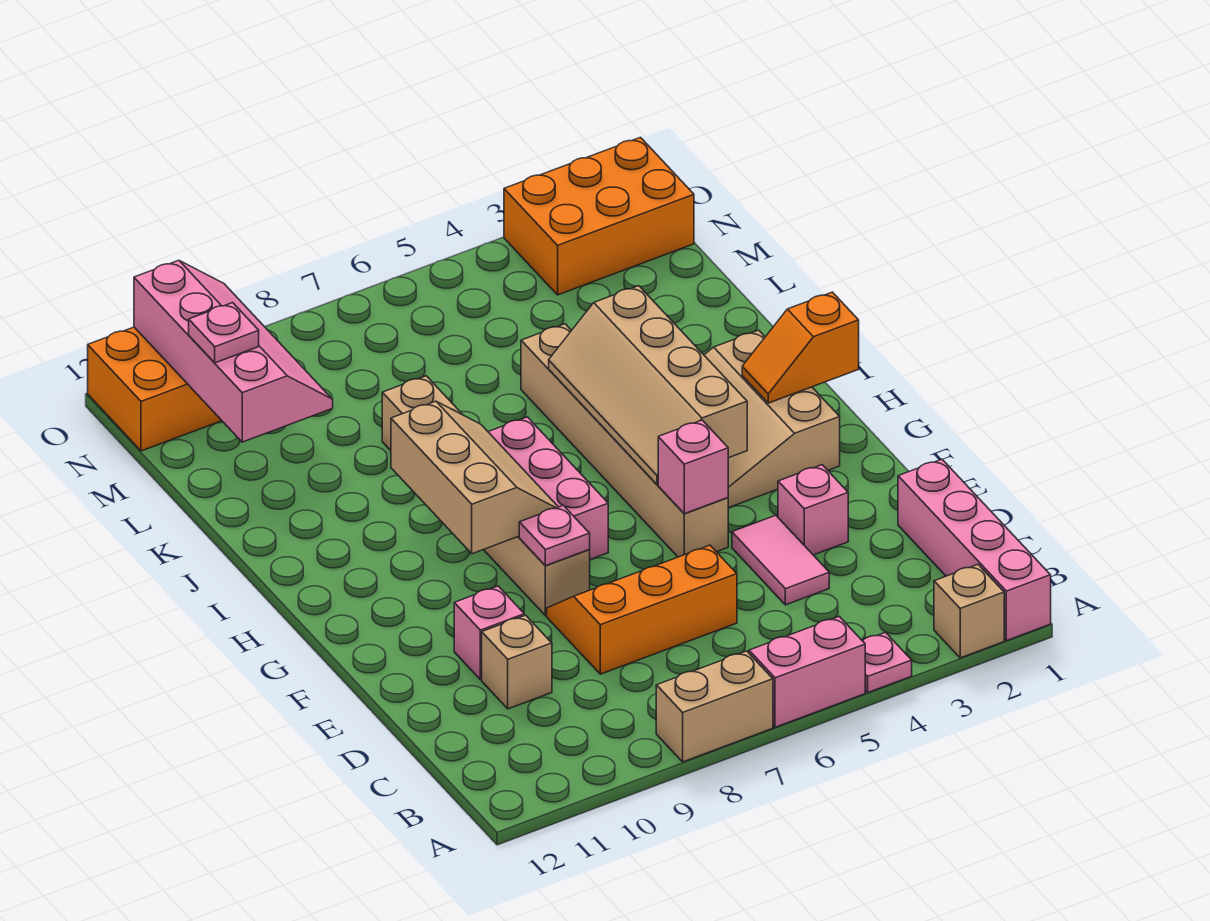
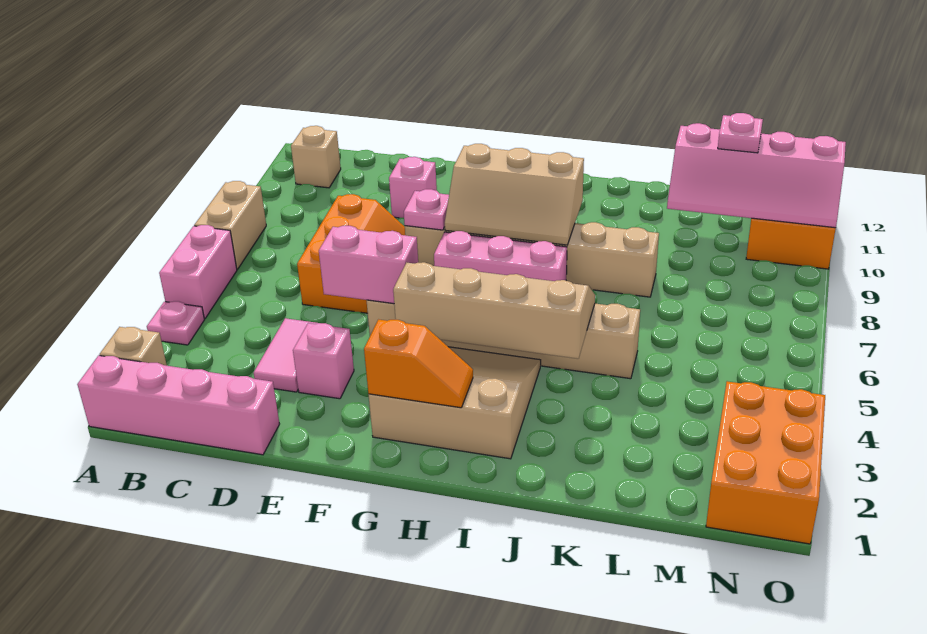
pink tile D4:E4 level 1 -> pink tile D3:D4 level 1
tan brick D10 level 1 -> tan brick B11 level 1
pink brick F5 level 2 -> pink brick E5:F5 level 2
orange slope H1:H2 level 2 top 1 -> orange slope G2:H2 level 2 top G

